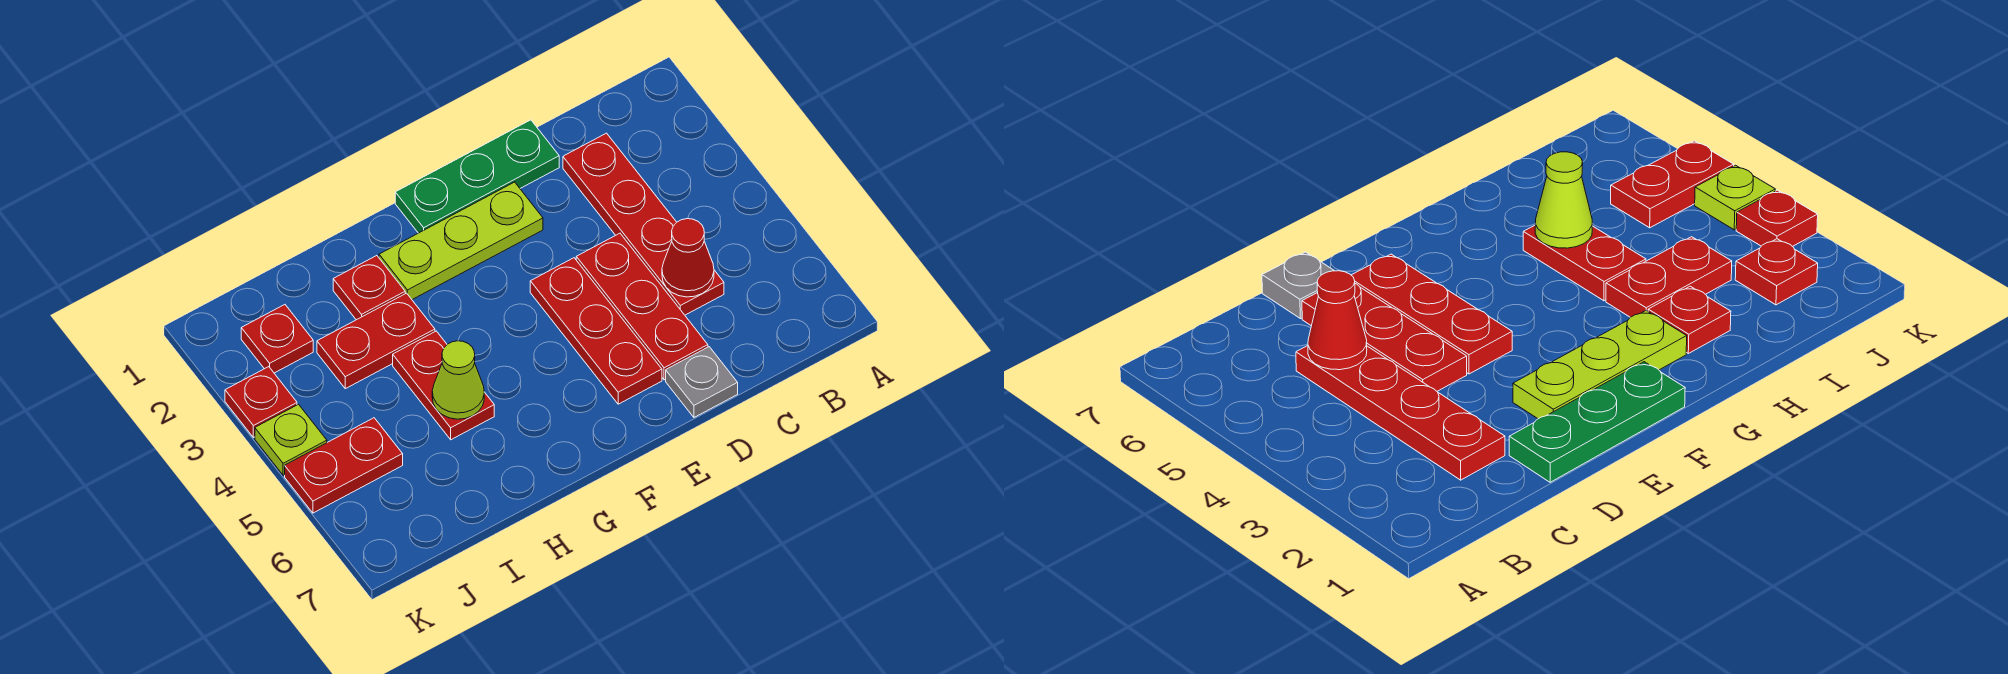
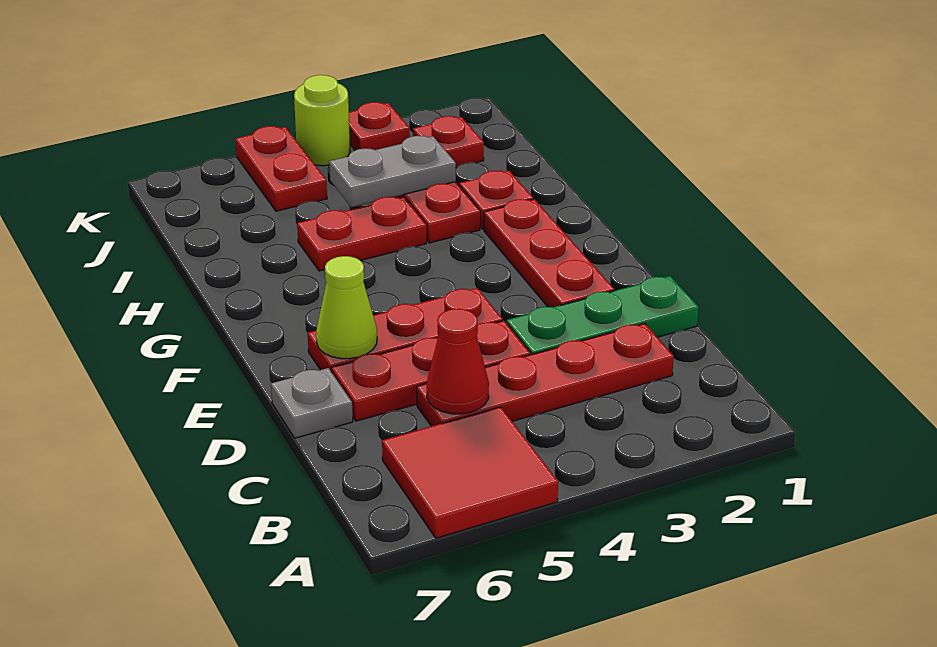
none -> red tile A5:B6 level 1
green plate D1:F1 level 1 -> green plate D1:D3 level 1
lime plate E2:G2 level 1 -> red plate E2:G2 level 1
lime cone H5 level 2 -> lime cone E6 level 2
none -> grey plate I3:I4 level 2
lime plate K4 level 1 -> lime round brick K4 level 1

